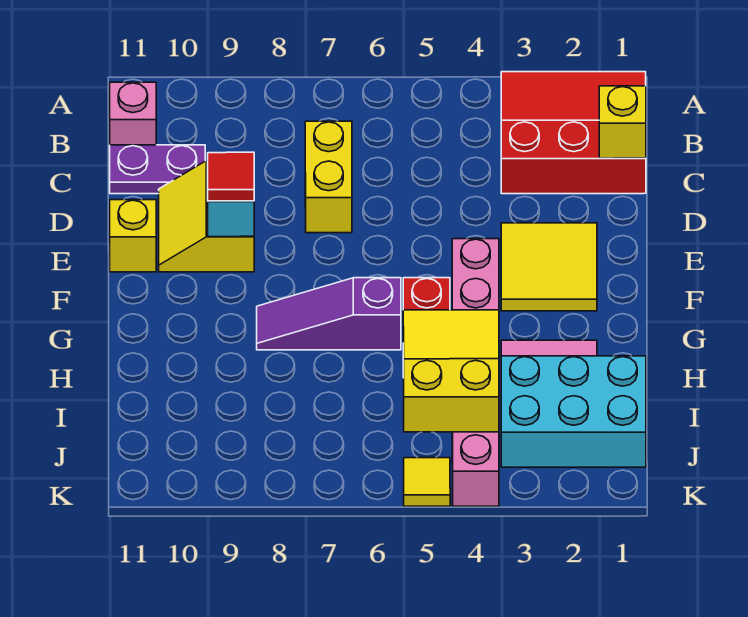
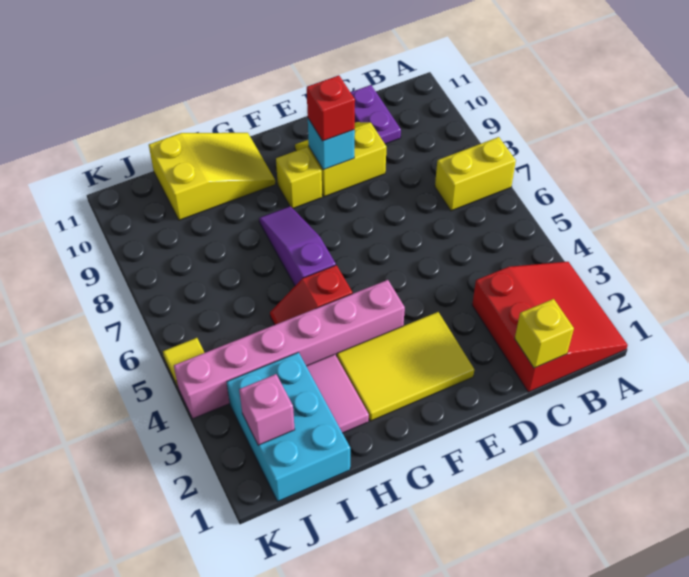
pink brick B11 level 1 -> pink brick J2 level 2
yellow brick C7:D7 level 1 -> yellow brick A7:B7 level 1
yellow tile E2:F3 level 1 -> yellow tile E2:G3 level 1
red tile E9 level 3 -> red brick E9 level 3
yellow brick E11 level 1 -> yellow brick F9 level 1
yellow slope H4:J5 level 2 top J -> yellow slope G10:I11 level 1 top I

